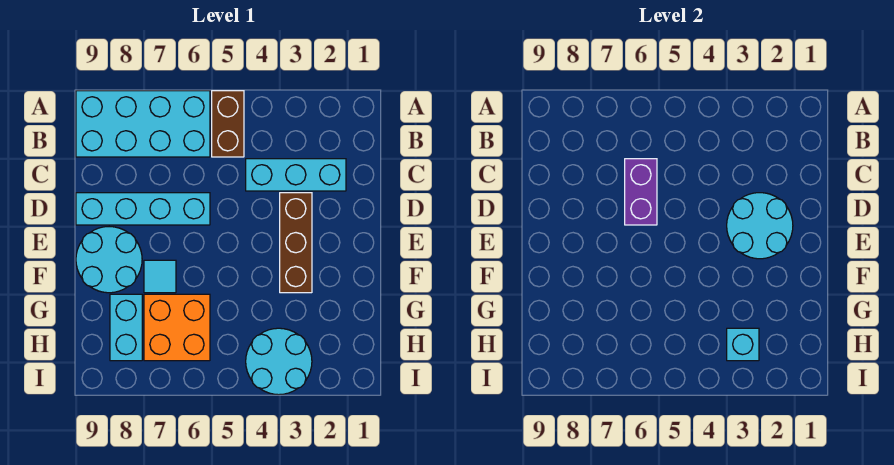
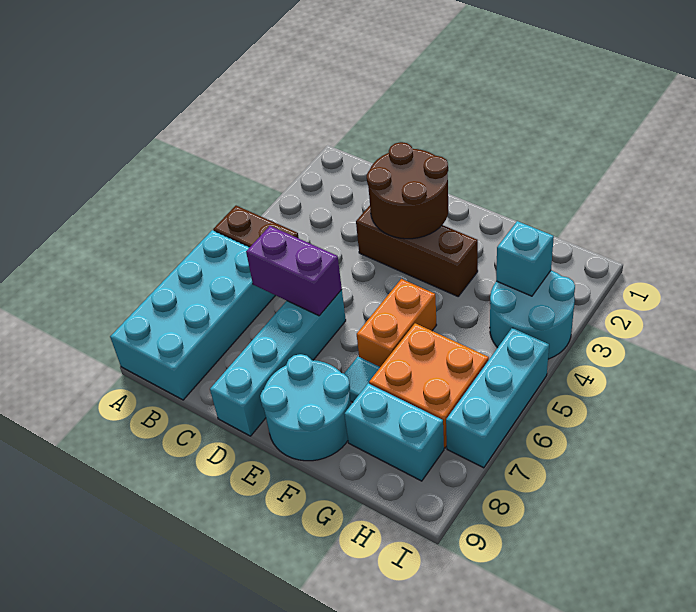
cyan brick C2:C4 level 1 -> cyan brick I5:I7 level 1
cyan round brick D2:E3 level 2 -> brown round brick D2:E3 level 2
none -> orange brick F5:F6 level 1

